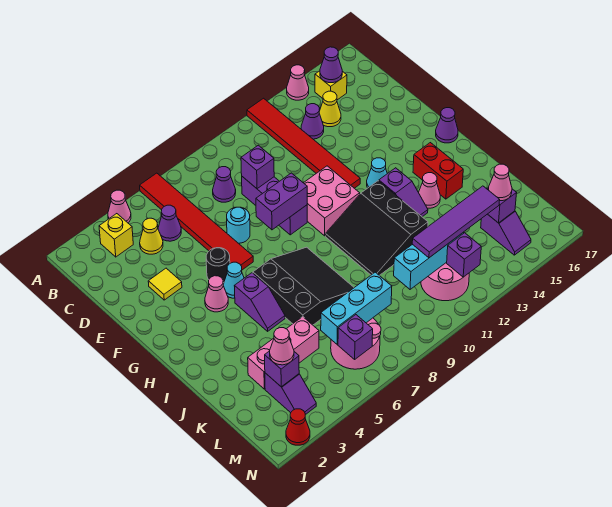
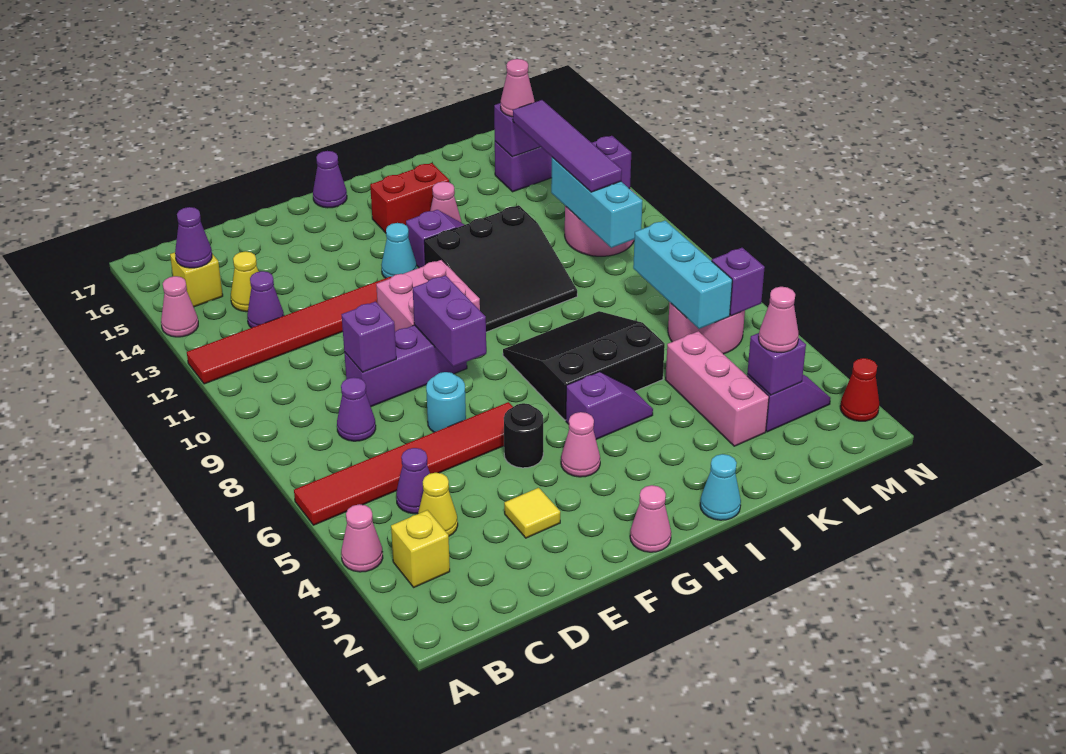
none -> pink cone G1 level 1
cyan cone G5 level 1 -> cyan cone I1 level 1

